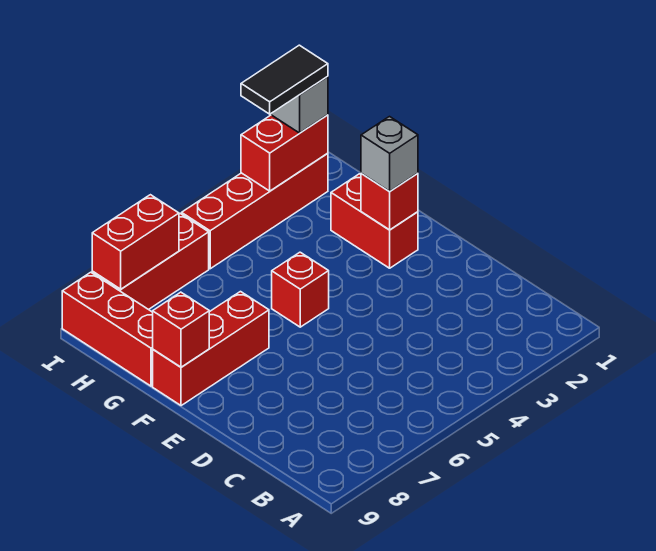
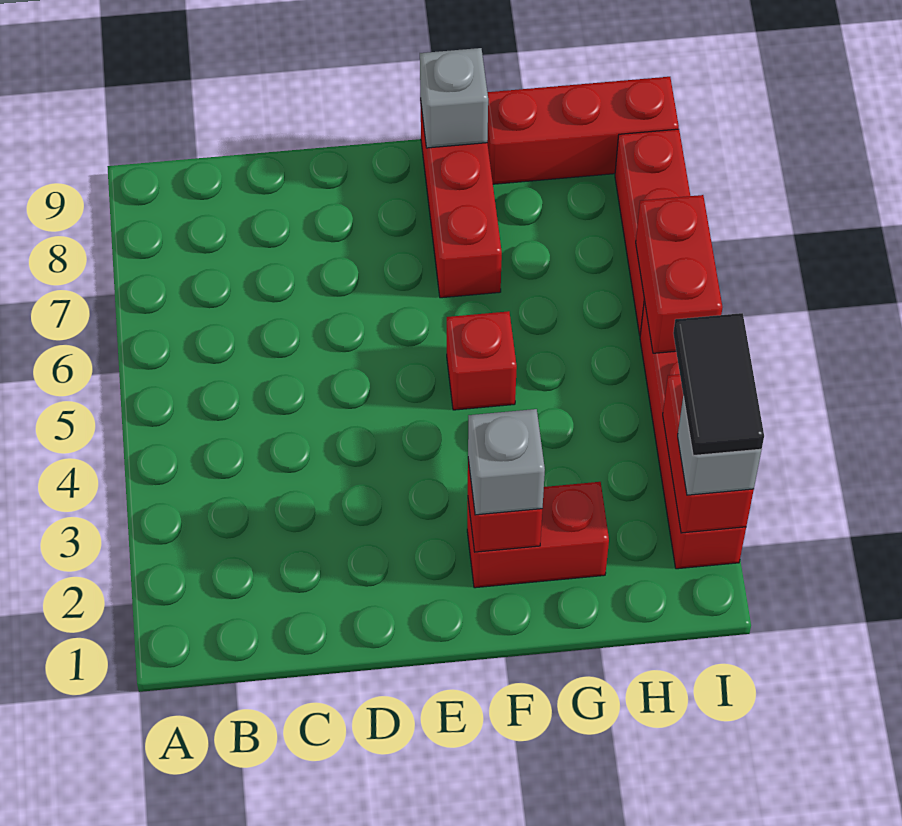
red brick F9 level 2 -> grey brick F9 level 2
red brick I7:I8 level 2 -> red brick I5:I6 level 2

